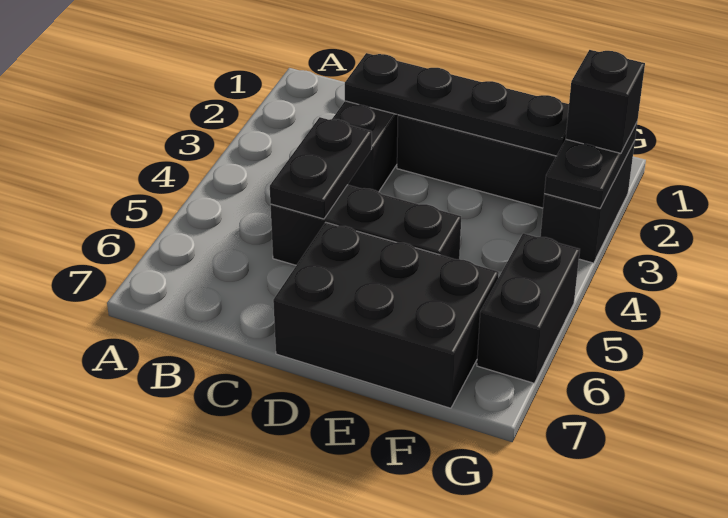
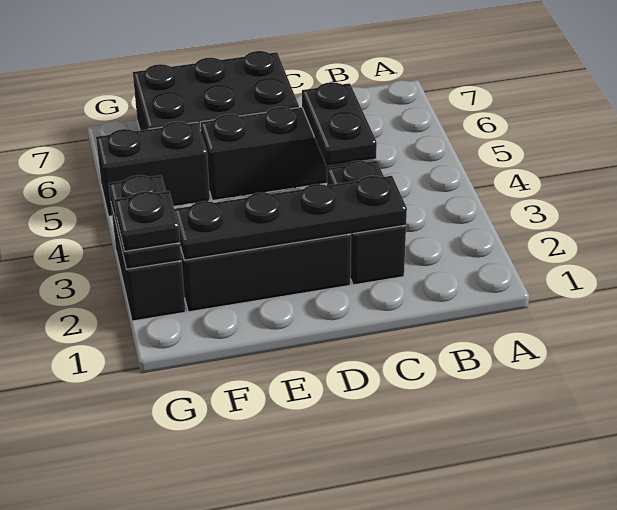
black brick G2 level 3 -> black plate G2 level 3
black brick G5:G6 level 1 -> black brick F5:G5 level 1

